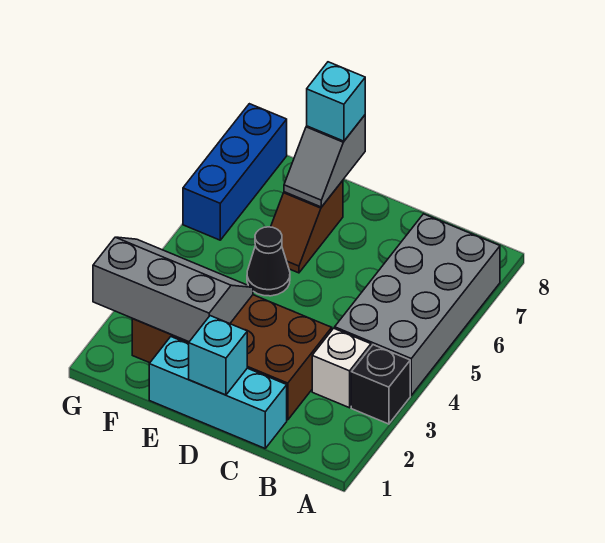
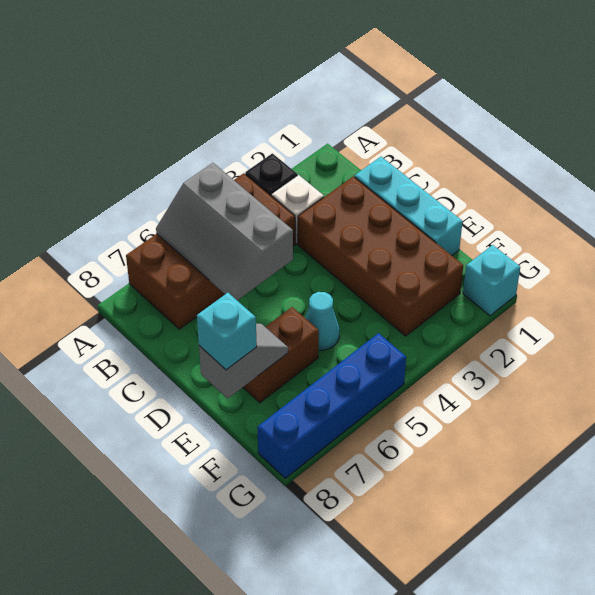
grey brick A4:B7 level 1 -> brown brick A4:B7 level 1
cyan brick D1 level 2 -> cyan brick G1 level 1
grey slope E2:G3 level 2 top 2 -> grey slope A5:C6 level 2 top 5
black cone E5 level 1 -> cyan cone E5 level 1
brown slope E6:E7 level 1 top 7 -> brown brick E6:E7 level 1
blue brick G6:G8 level 1 -> blue brick G5:G8 level 1

